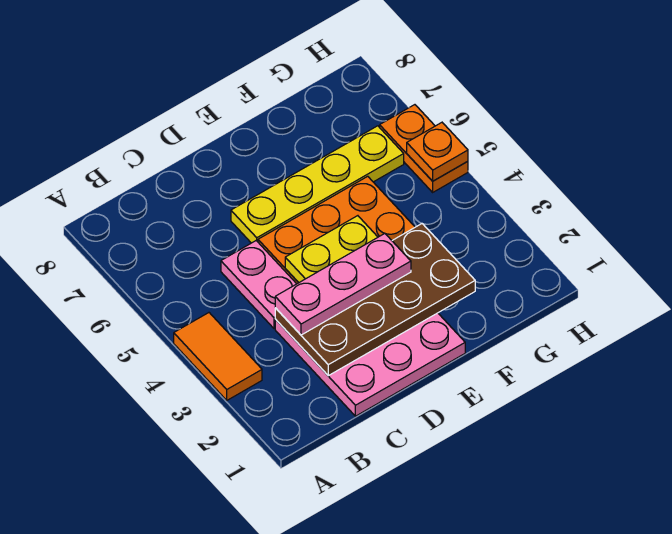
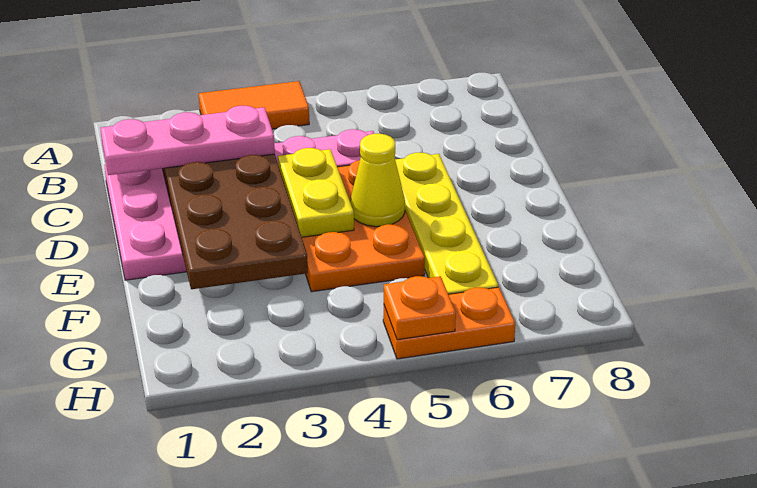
pink plate C3:E3 level 3 -> pink plate C1:C3 level 3
none -> yellow cone E5 level 2

